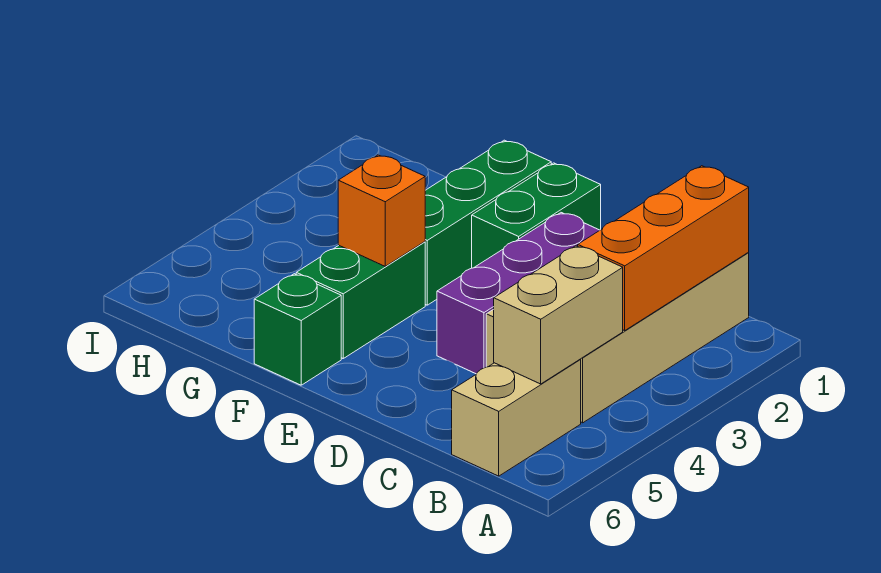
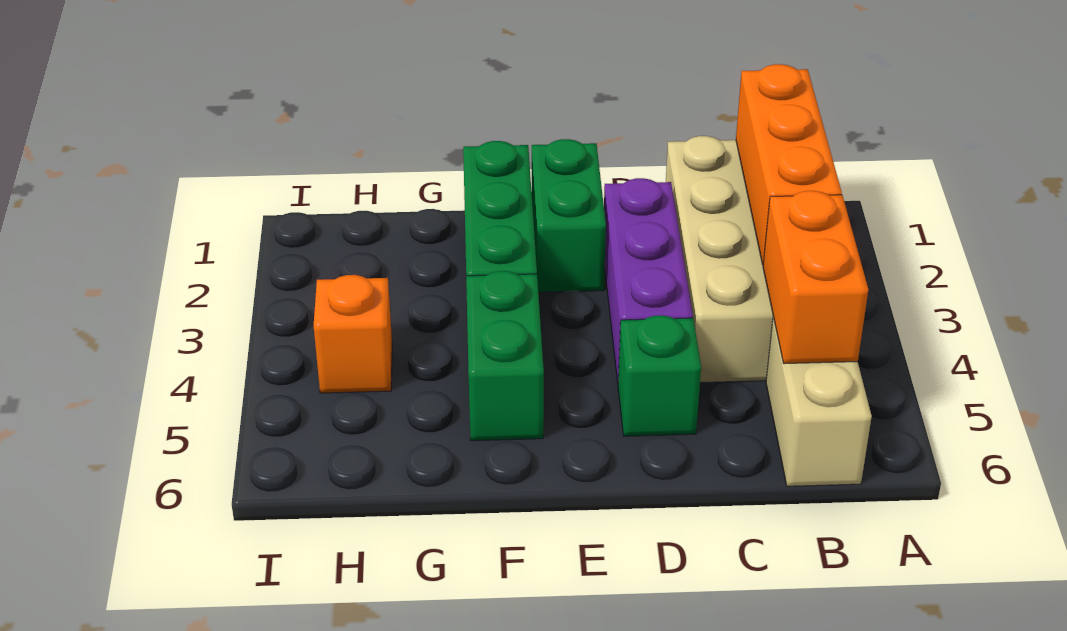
tan brick B4:B5 level 2 -> orange brick B4:B5 level 2
orange brick F4 level 2 -> orange brick H4 level 1
green brick F6 level 1 -> green brick D5 level 1

